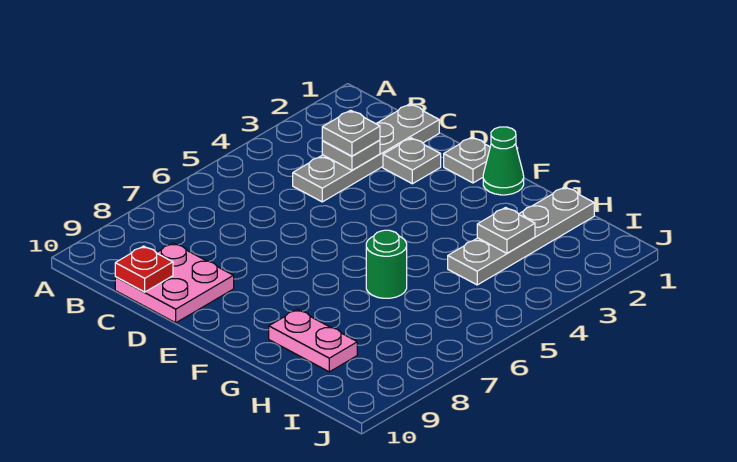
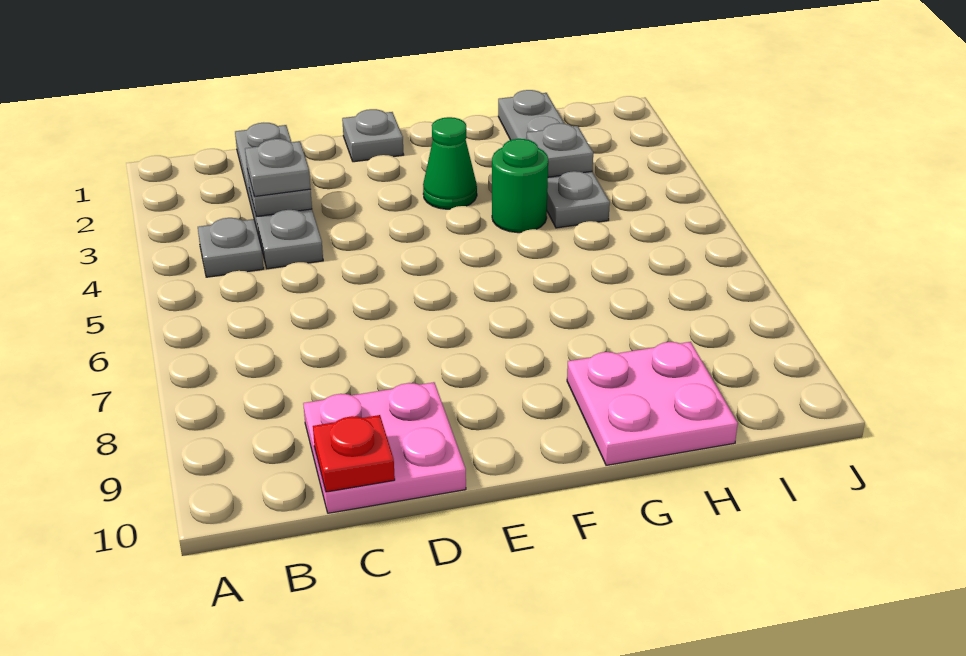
grey plate D2 level 1 -> grey plate B4 level 1
green cone F1 level 1 -> green cone F3 level 1
green round brick G6 level 1 -> green round brick G4 level 1
pink plate G9:H9 level 1 -> pink plate G9:H10 level 1

